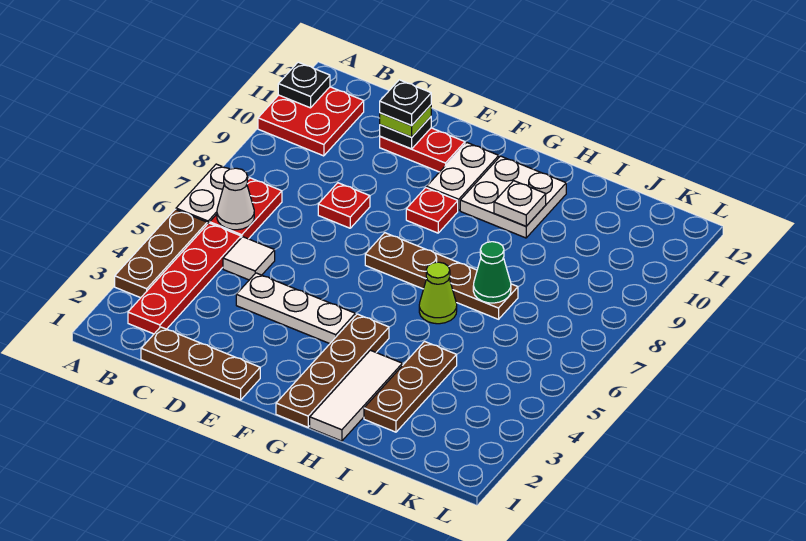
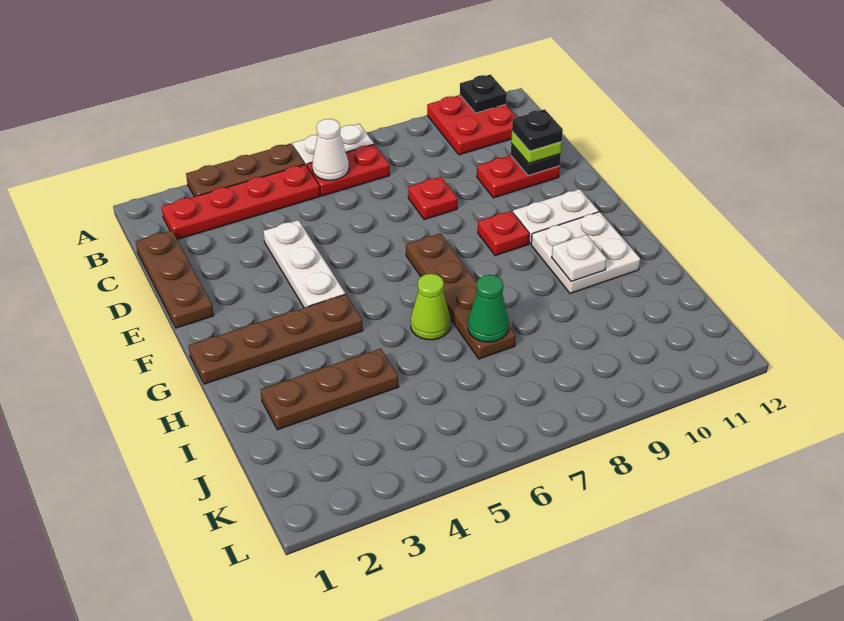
white tile C5 level 1 -> none
red plate D11:E11 level 1 -> red plate D10:D11 level 1
white tile H1:H3 level 1 -> none

